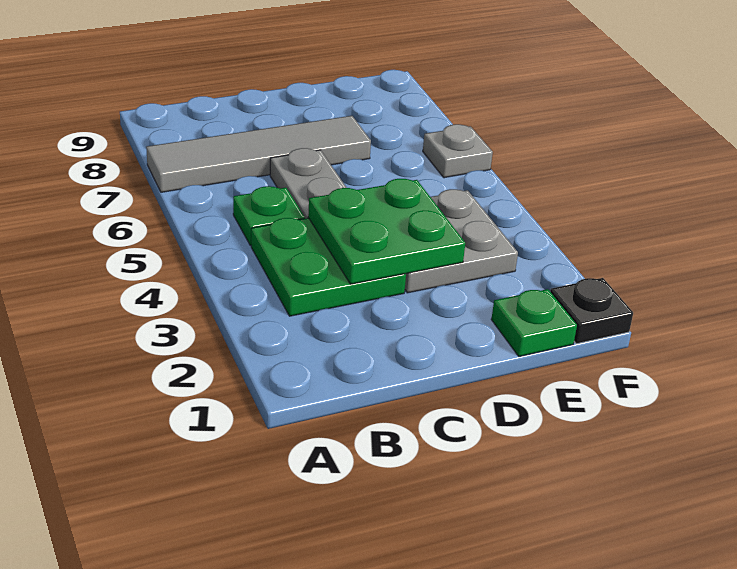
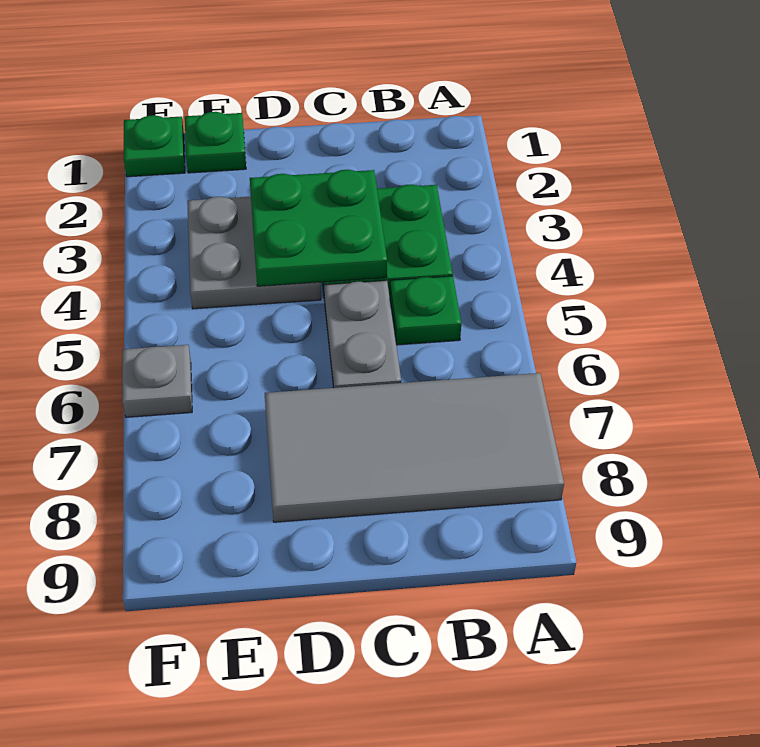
grey tile A7:D7 level 1 -> grey tile A7:D8 level 1
black plate F1 level 1 -> green plate F1 level 1

